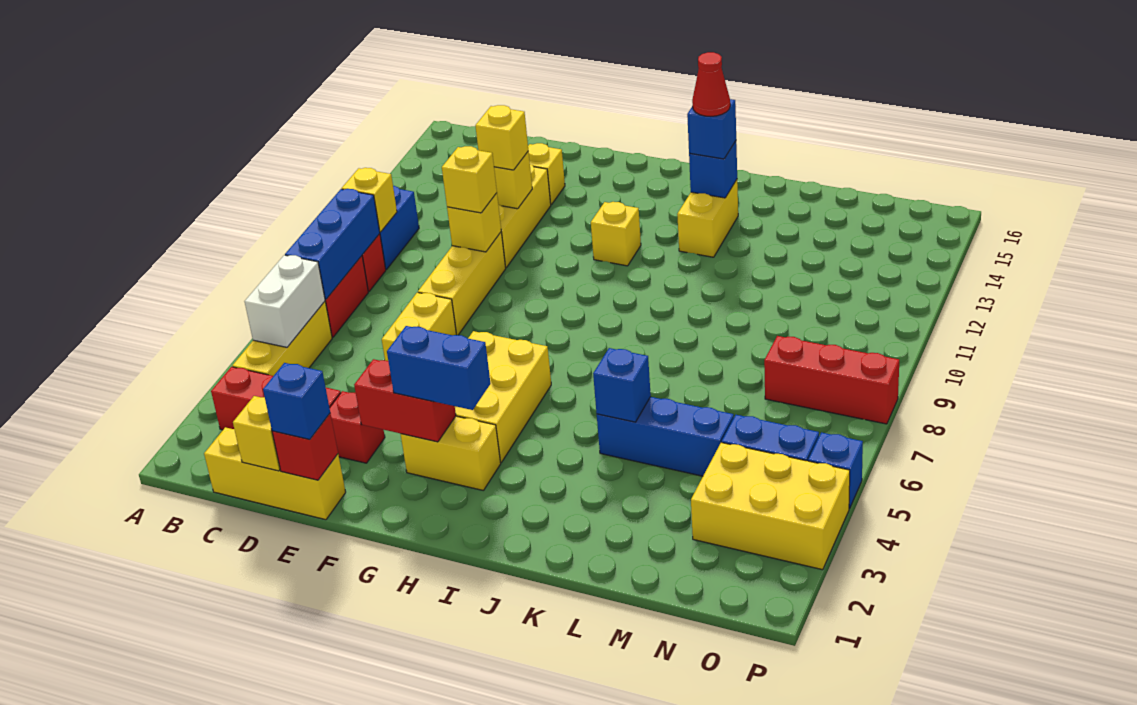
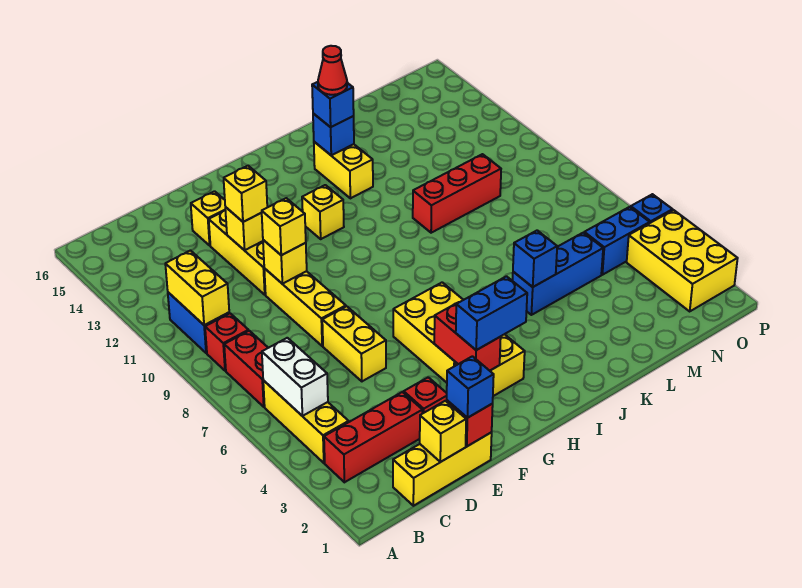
blue brick B7:B9 level 2 -> none
yellow brick B10 level 2 -> yellow brick B10:B11 level 2
red brick F3:G3 level 2 -> red brick G3:G4 level 2
yellow brick N3:P4 level 1 -> yellow brick O2:P4 level 1
red brick N8:P8 level 1 -> red brick K10:M10 level 1

